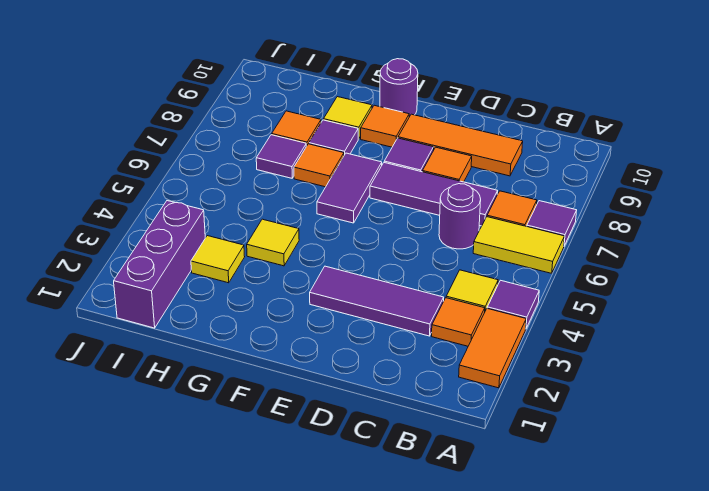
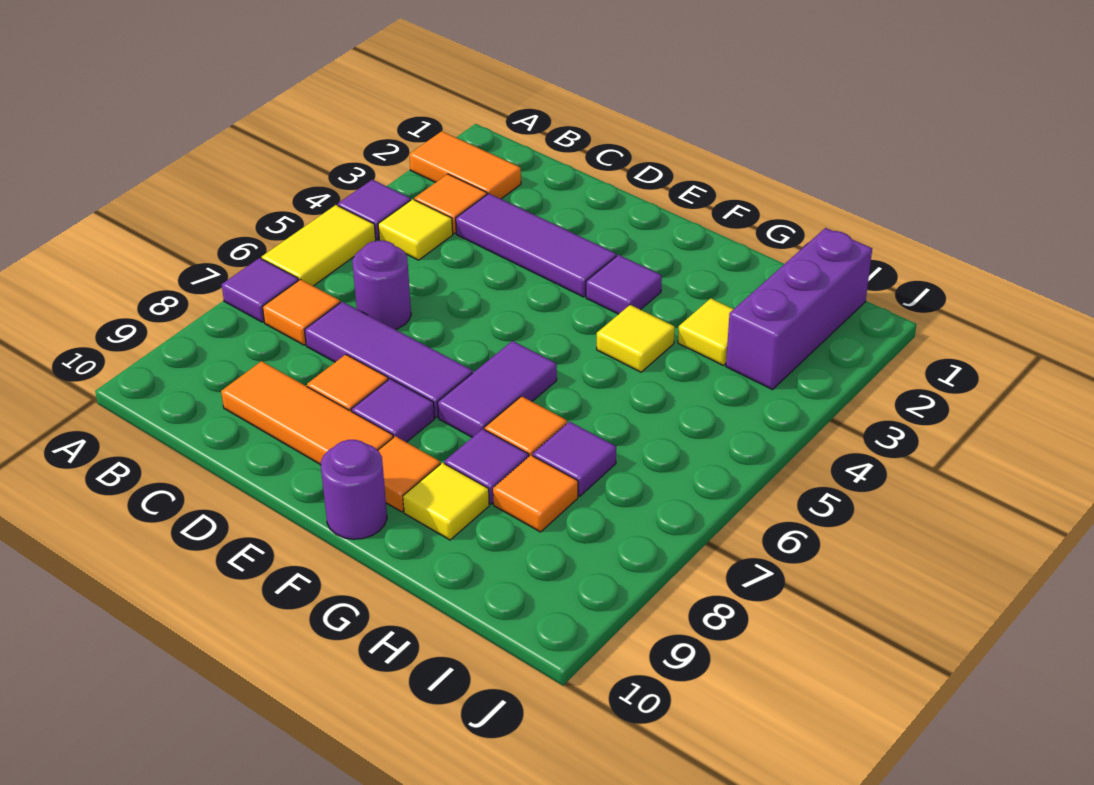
orange tile A2:A3 level 1 -> orange tile A2:B2 level 1
yellow tile A6:B6 level 1 -> yellow tile A5:A6 level 1
none -> purple tile F3 level 1

